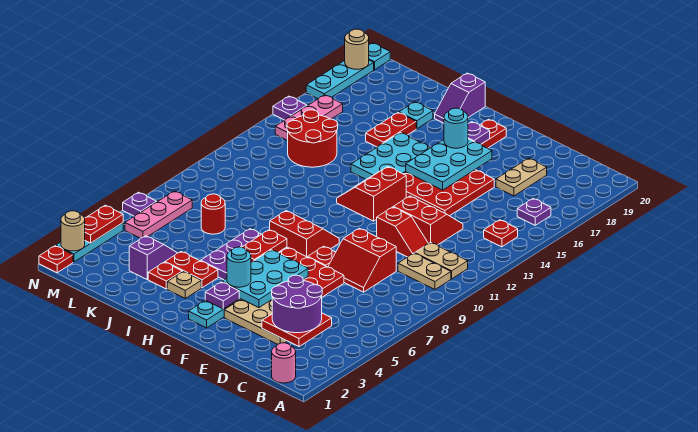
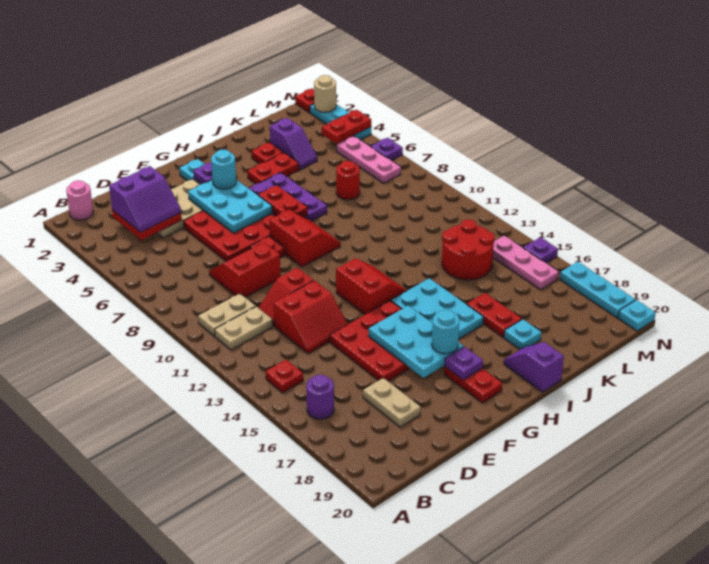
purple plate B16 level 1 -> purple round brick B16 level 1
purple round brick C3:D4 level 3 -> purple slope C3:D4 level 3 top 3
red slope G8:H9 level 1 top 8 -> red slope G8:H9 level 1 top G
tan plate I3 level 1 -> none
red plate N3:N4 level 2 -> red plate M4:N4 level 2
tan round brick N19 level 2 -> none

